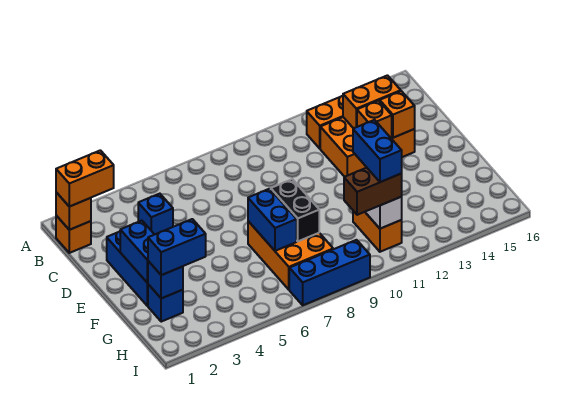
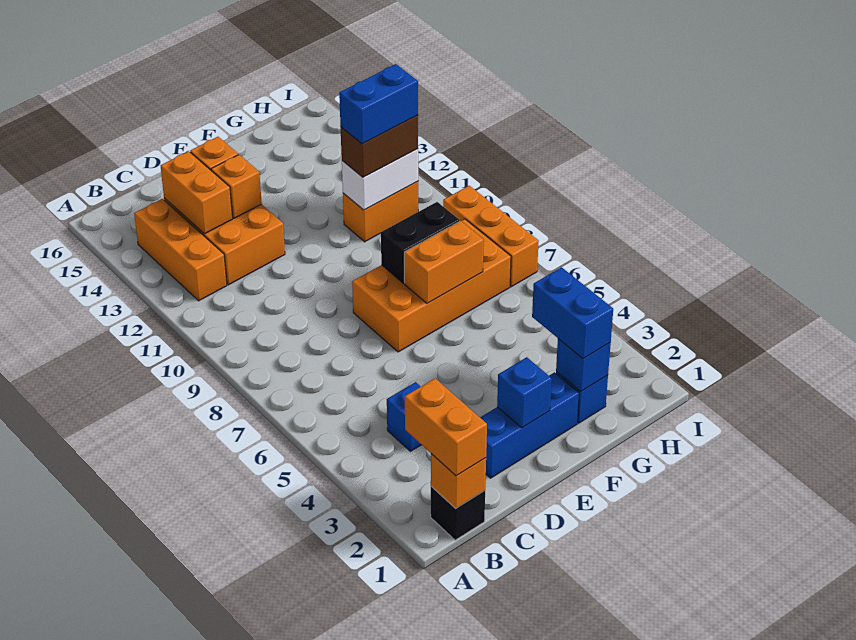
orange brick B1 level 1 -> black brick B1 level 1
blue brick E2:F2 level 2 -> blue brick E2 level 2
orange brick F7:H8 level 1 -> orange brick E7:H8 level 1
blue brick F7:G7 level 2 -> orange brick F7:G7 level 2
brown brick H10:H11 level 3 -> brown brick G11:H11 level 3
blue brick I7:I9 level 1 -> orange brick I7:I9 level 1

